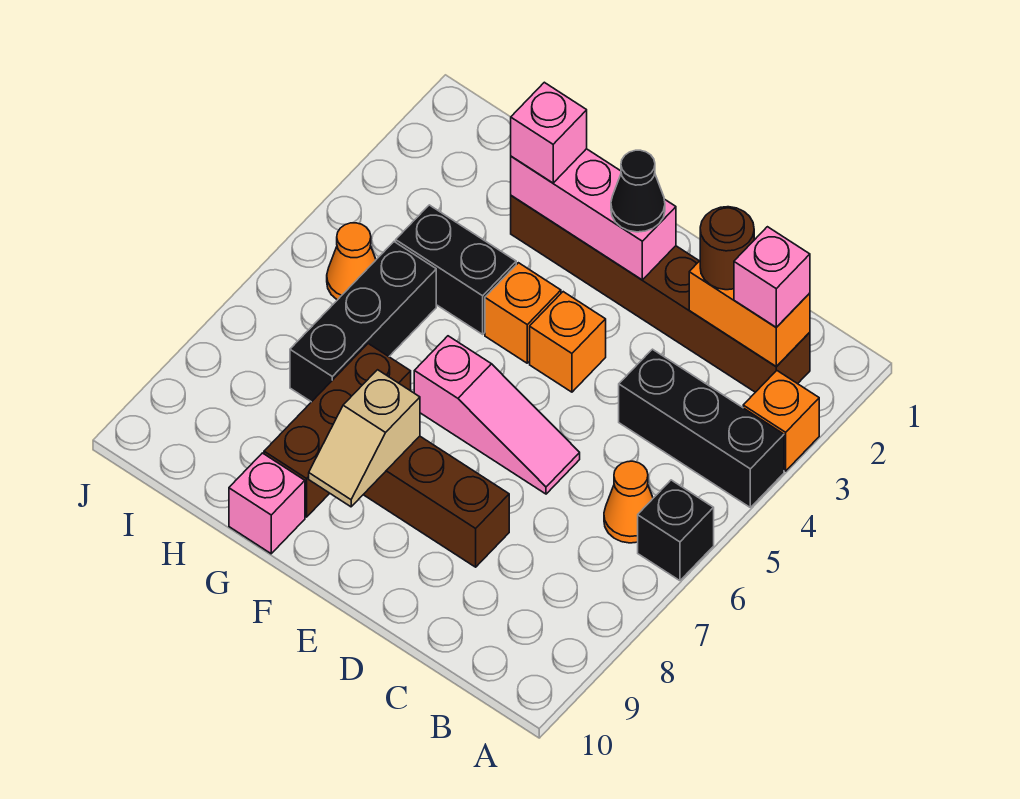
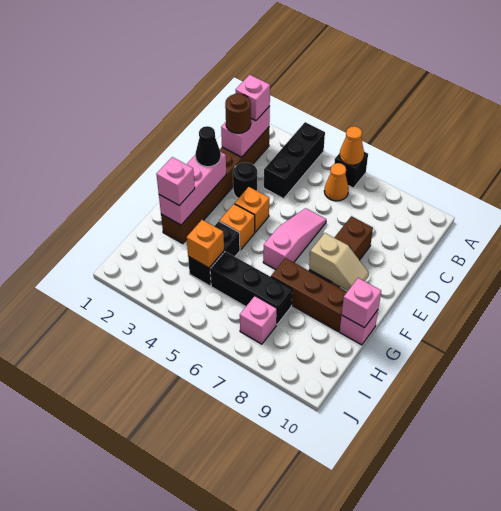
orange brick A3 level 1 -> orange brick H4 level 2
orange brick B2:C2 level 2 -> pink brick B2:C2 level 2
none -> black round brick D3 level 1
none -> pink brick G10 level 2
orange cone I5 level 1 -> orange cone A6 level 2
none -> pink brick I7 level 1

